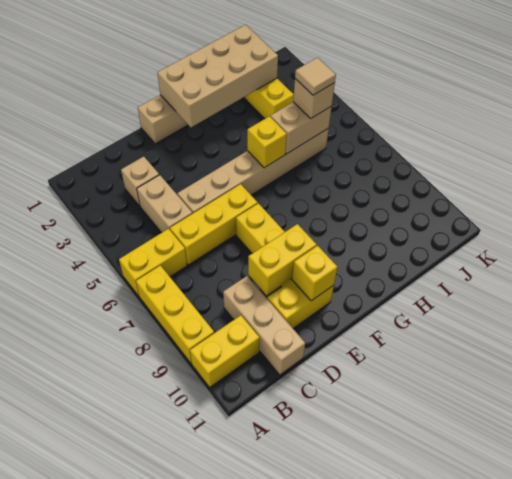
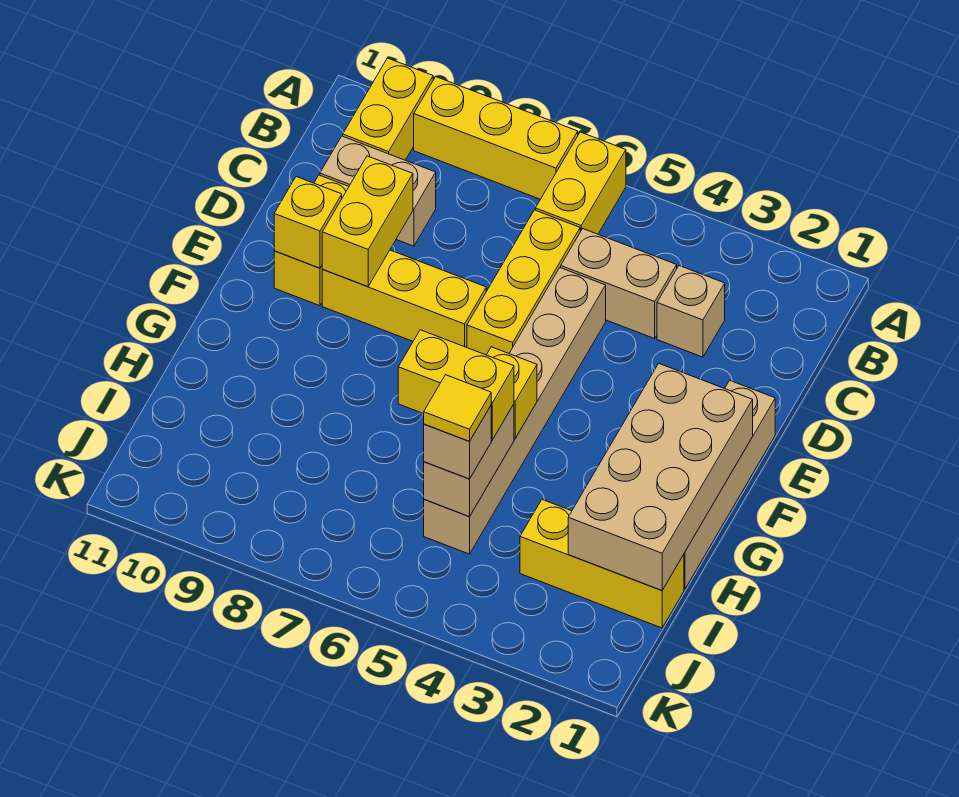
tan brick C9:C11 level 1 -> tan brick C9:C10 level 1
none -> yellow brick H5:H6 level 3
tan tile I5 level 4 -> yellow tile I5 level 4

